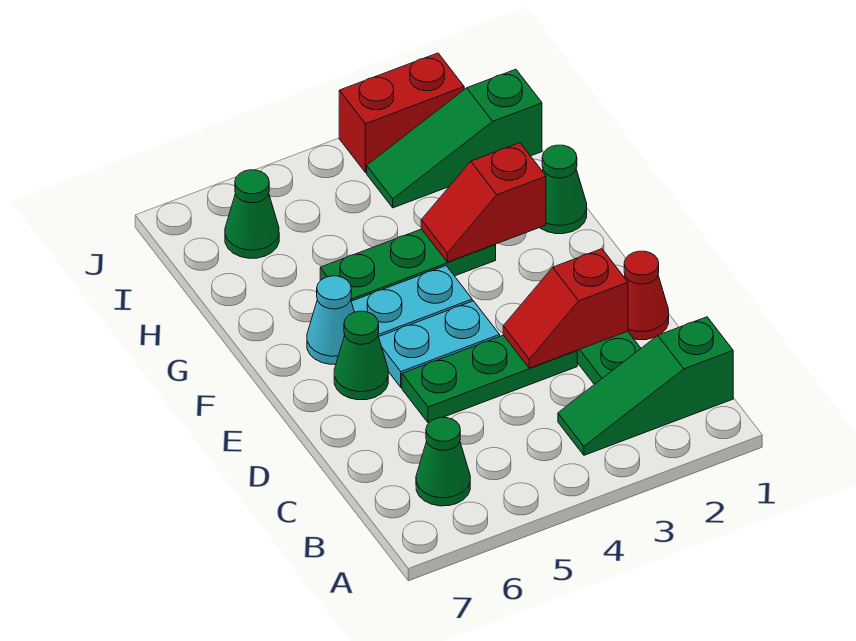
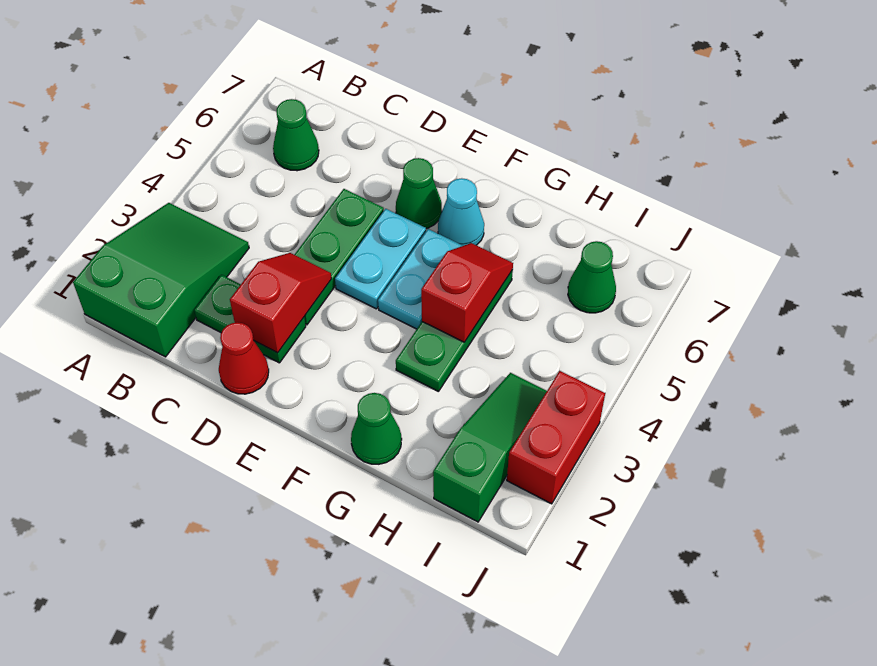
green slope B1:B3 level 1 top 1 -> green slope A1:B3 level 1 top 1
red slope G2:G3 level 2 top 2 -> red slope G4:G5 level 2 top 4

